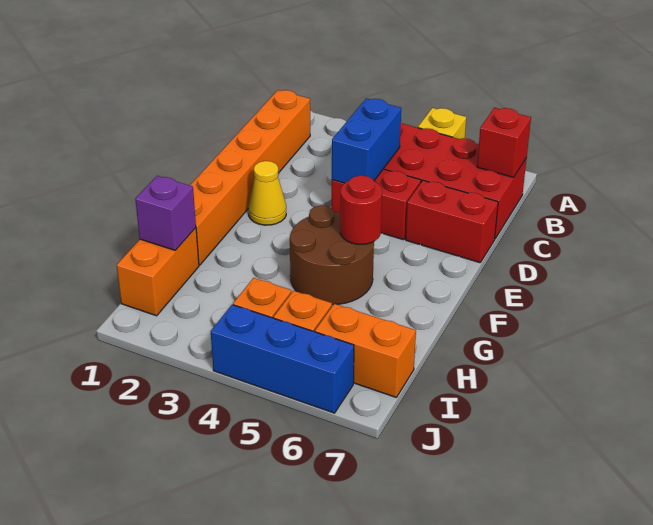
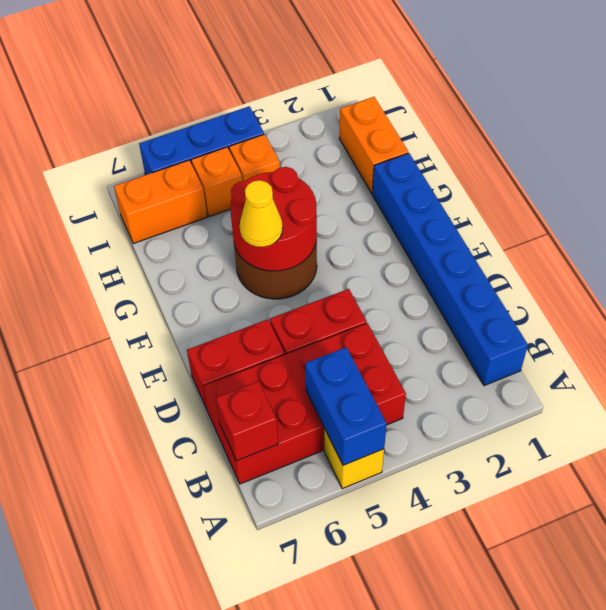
orange brick B1:G1 level 1 -> blue brick B1:G1 level 1
blue brick C4:D4 level 2 -> blue brick A5:B5 level 2
yellow cone E2 level 1 -> yellow cone F5 level 3
red round brick F5 level 2 -> red round brick F4:G5 level 2
purple brick H1 level 2 -> none

